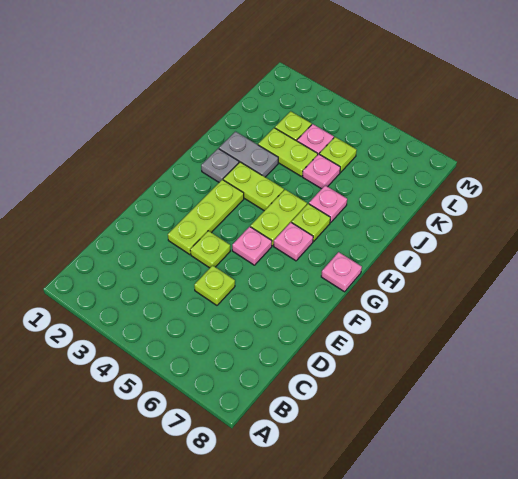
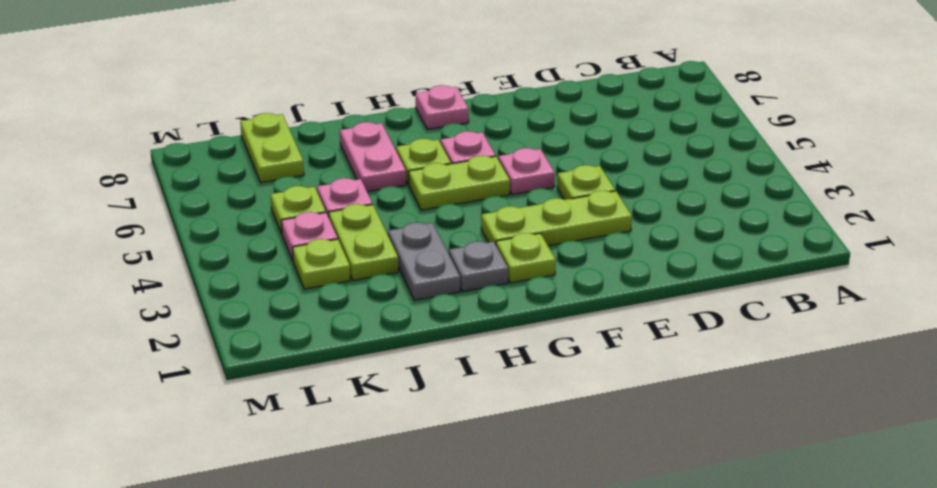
lime plate D5 level 1 -> lime plate G2 level 1
lime plate H3:H4 level 1 -> lime plate K7:K8 level 1
pink plate I6 level 1 -> pink plate I6:I7 level 1

